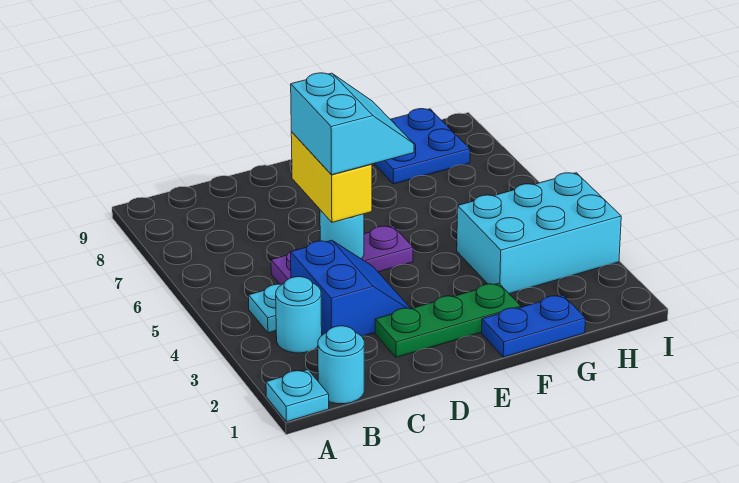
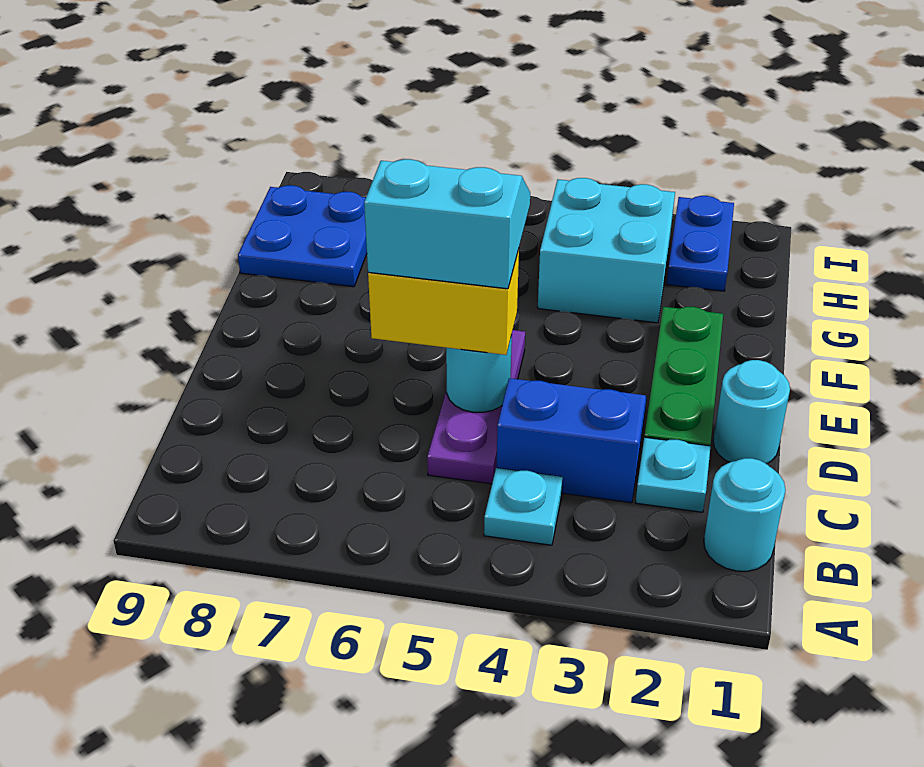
cyan plate A1 level 1 -> cyan plate C2 level 1
cyan round brick B3 level 1 -> cyan round brick D1 level 1
blue plate F1:G1 level 1 -> blue plate H2:I2 level 1
cyan brick G3:I4 level 1 -> cyan brick G3:H4 level 1

